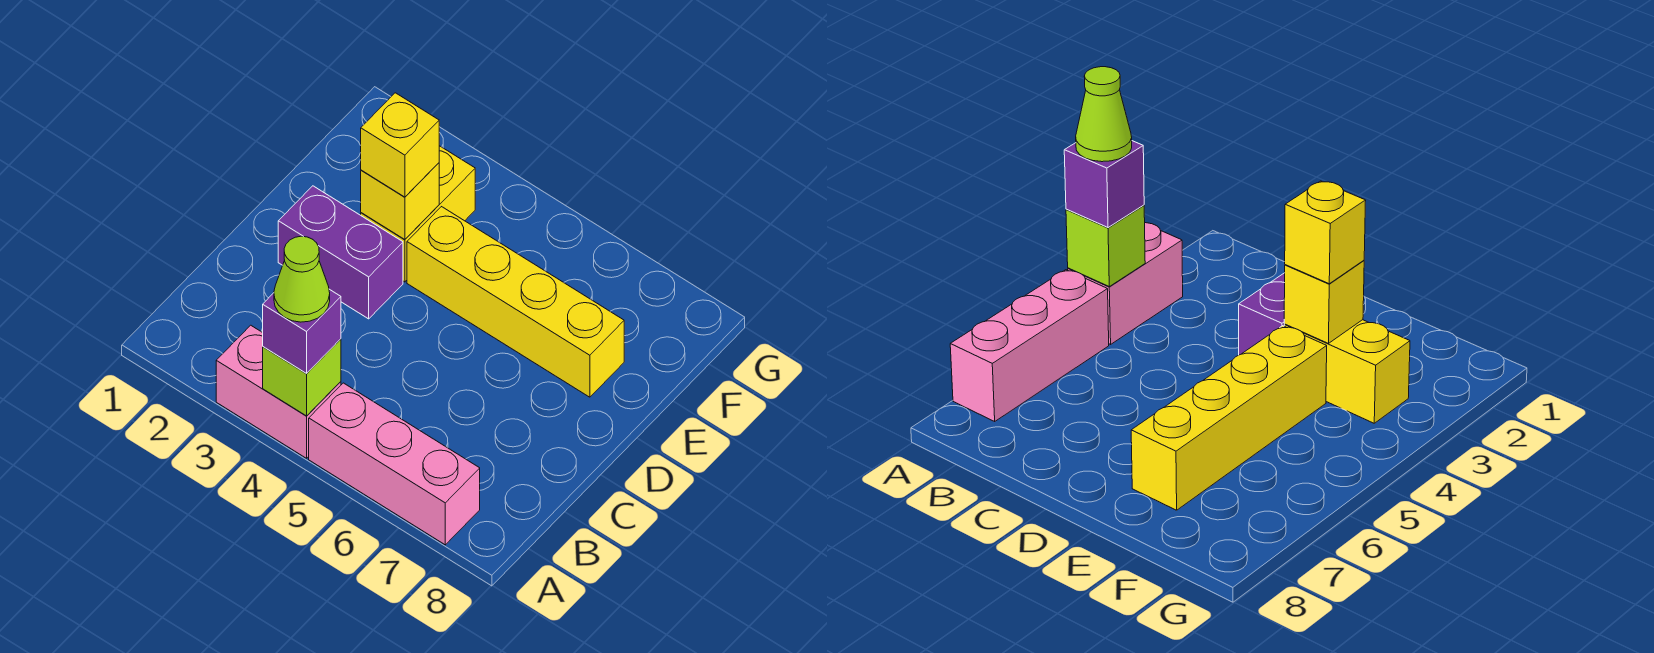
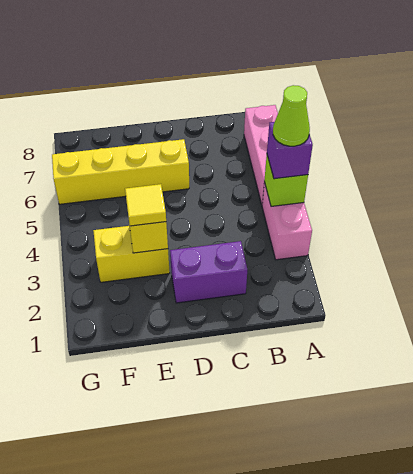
purple brick D2:D3 level 1 -> purple brick C2:D2 level 1
yellow brick E3 level 3 -> yellow tile E3 level 3
yellow brick E4:E7 level 1 -> yellow brick D6:G6 level 1

